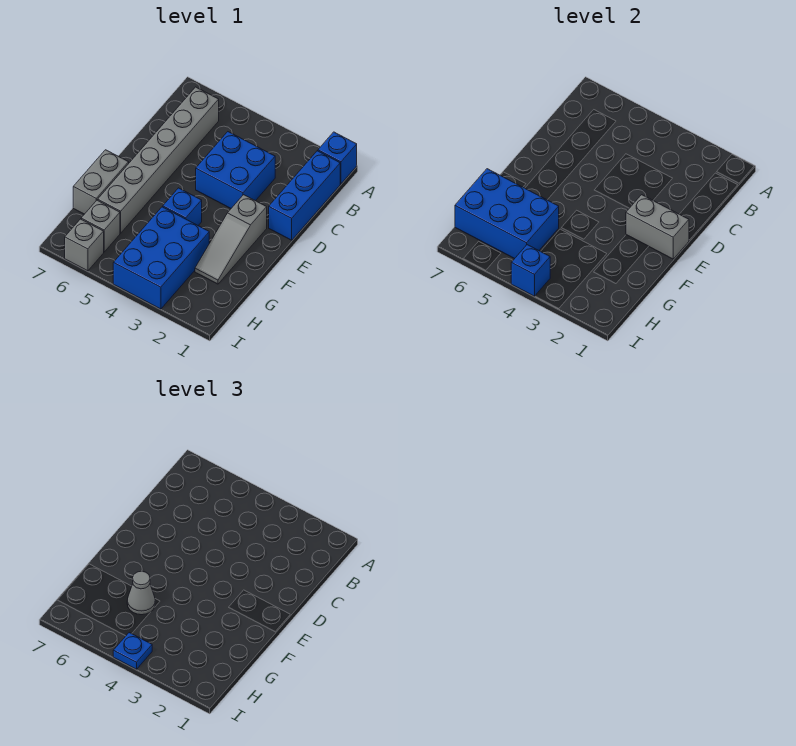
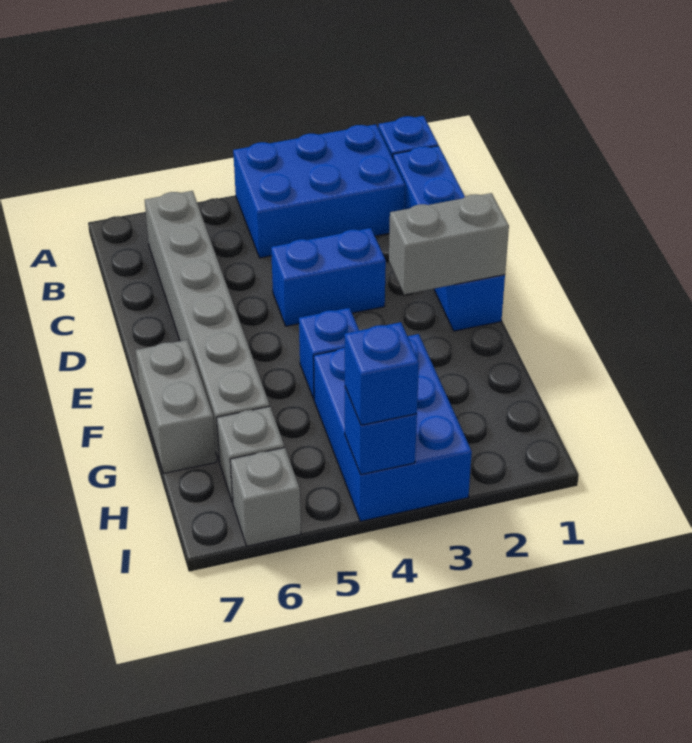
blue brick B1:D1 level 1 -> blue brick B1:E1 level 1
blue brick C3:D4 level 1 -> blue brick D3:D4 level 1
grey slope E2:G2 level 1 top E -> none
blue brick G5:H7 level 2 -> blue brick A2:B4 level 1
grey cone G5 level 3 -> none
blue plate I4 level 3 -> blue brick I4 level 3

